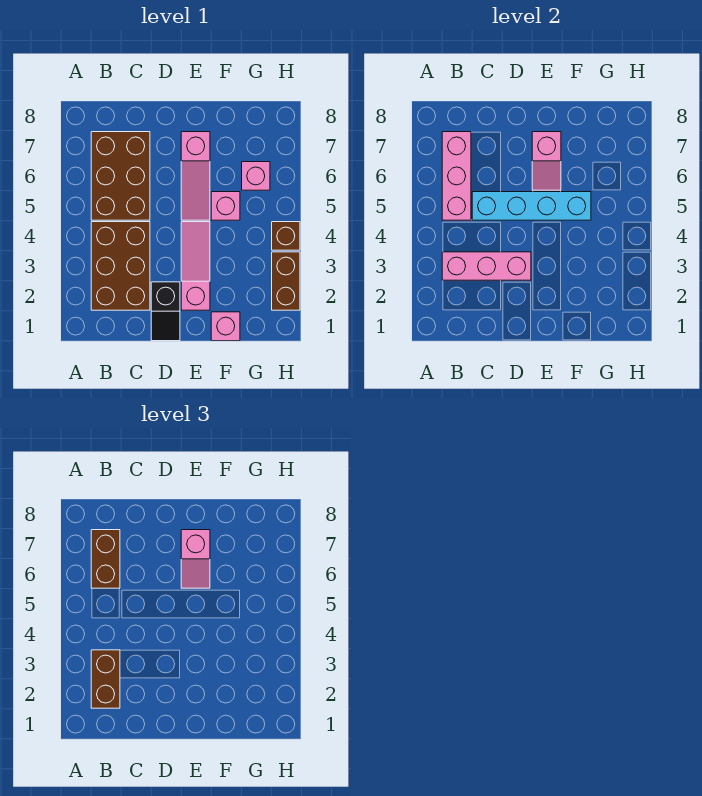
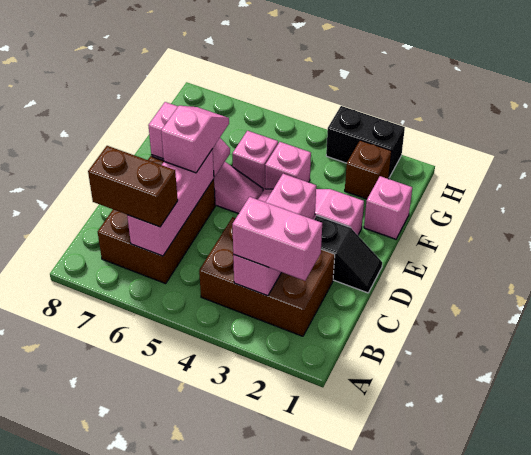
brown brick B2:B3 level 3 -> pink brick B2:B3 level 3
brown brick B5:C7 level 1 -> brown brick B6:D7 level 1
pink brick B5:B7 level 2 -> pink brick B6:D6 level 2
cyan brick C5:F5 level 2 -> none
pink slope E6:E7 level 3 top 7 -> pink slope D6:E6 level 3 top D
pink brick G6 level 1 -> pink brick F4 level 1
brown brick H2:H3 level 1 -> black brick H2:H3 level 1
brown brick H4 level 1 -> brown brick G2 level 1

